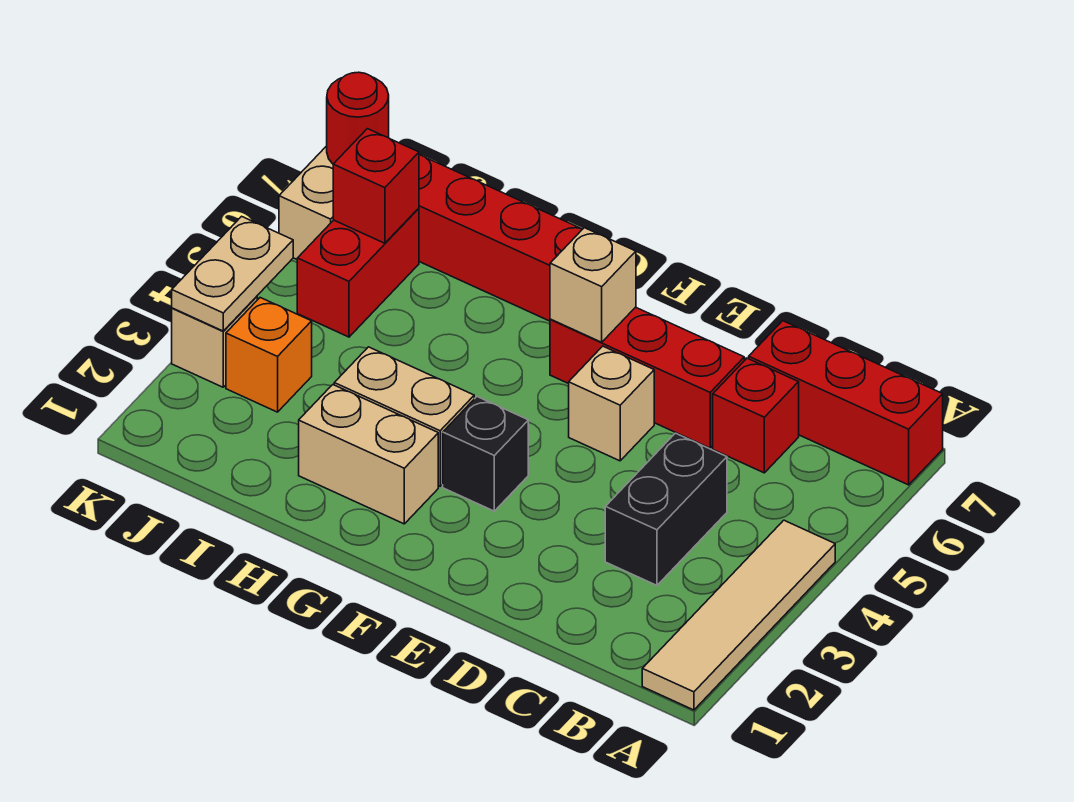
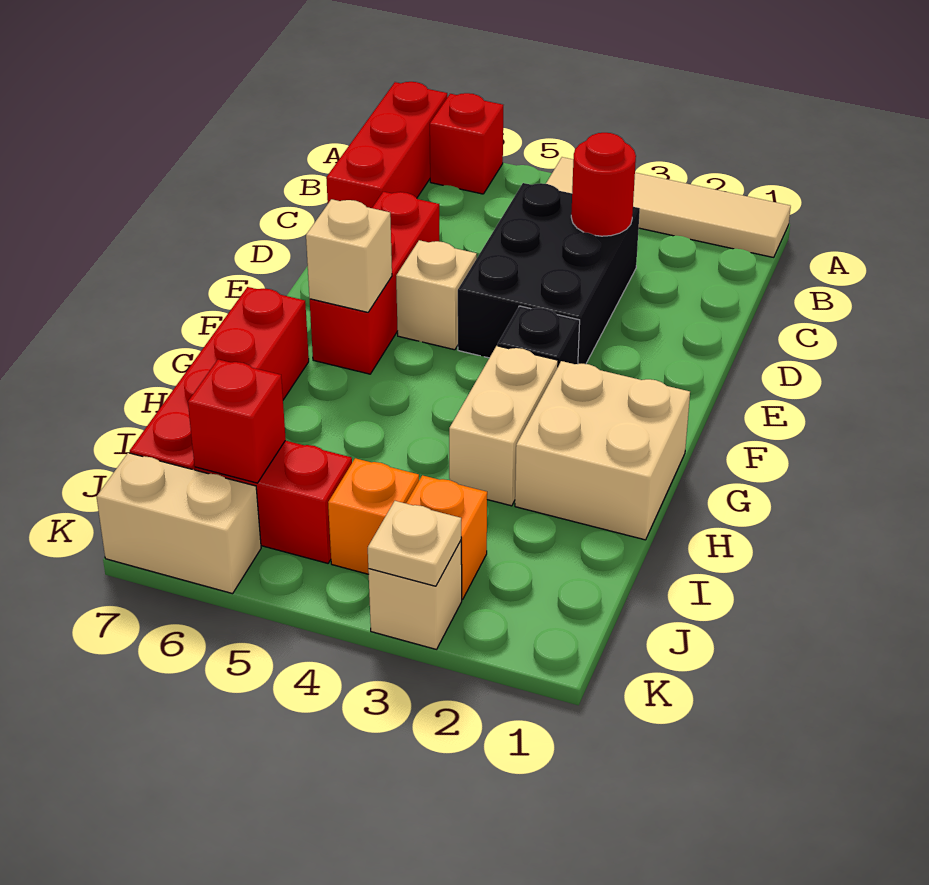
black brick C3:C4 level 1 -> black brick C3:E4 level 1
red brick C6 level 1 -> red brick A6 level 1
tan brick G2:H2 level 1 -> tan brick G1:H2 level 1
none -> orange brick J4 level 1
tan plate K3:K4 level 2 -> tan plate K3 level 2
red round brick K7 level 2 -> red round brick C3 level 2

